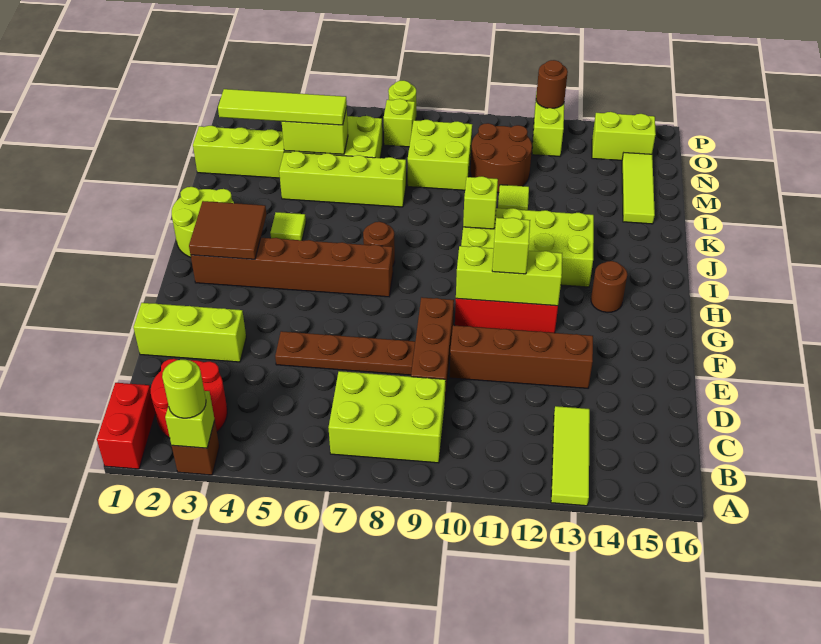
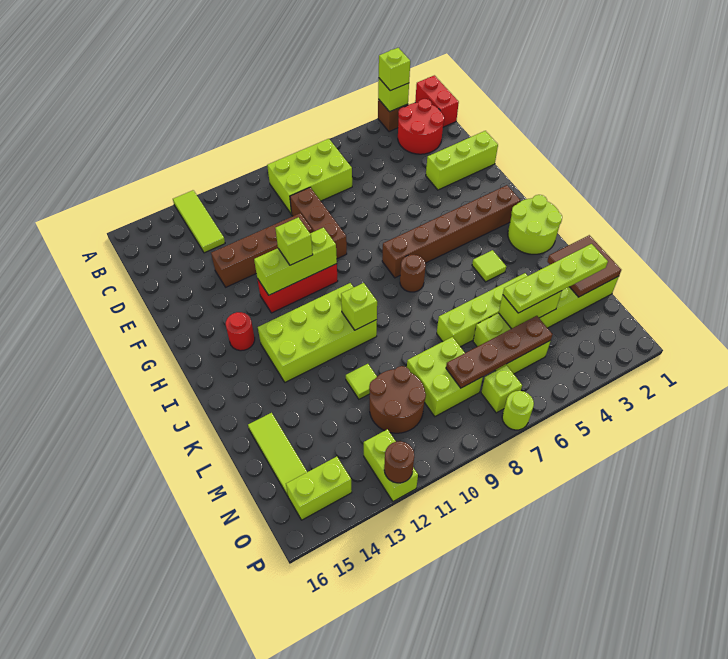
lime round brick A3 level 3 -> lime brick A3 level 3
brown plate E5:E8 level 1 -> brown plate N5:N8 level 2
brown tile H2:I3 level 2 -> brown tile L1:M2 level 2
brown round brick H14 level 1 -> red round brick H14 level 1
lime tile M2:M5 level 3 -> lime plate M2:M5 level 3

